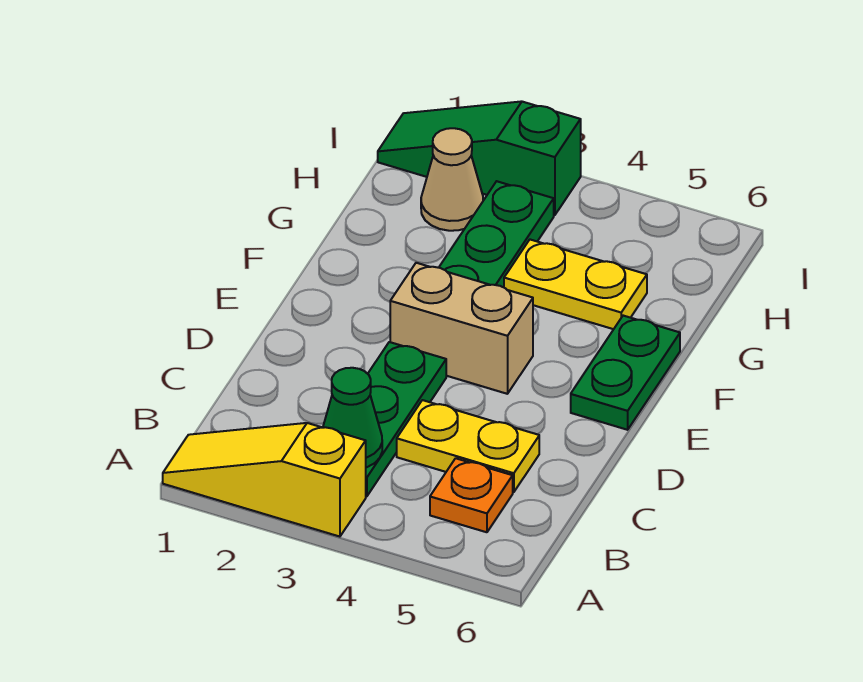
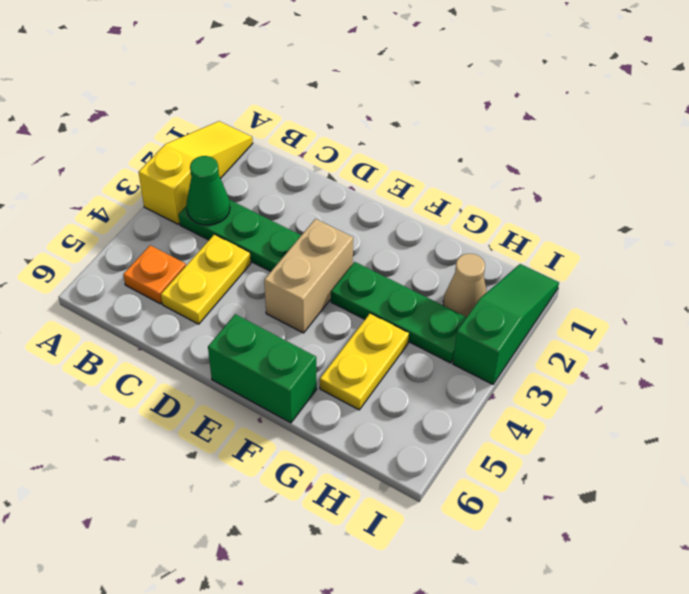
green plate E6:F6 level 1 -> green brick E6:F6 level 1

